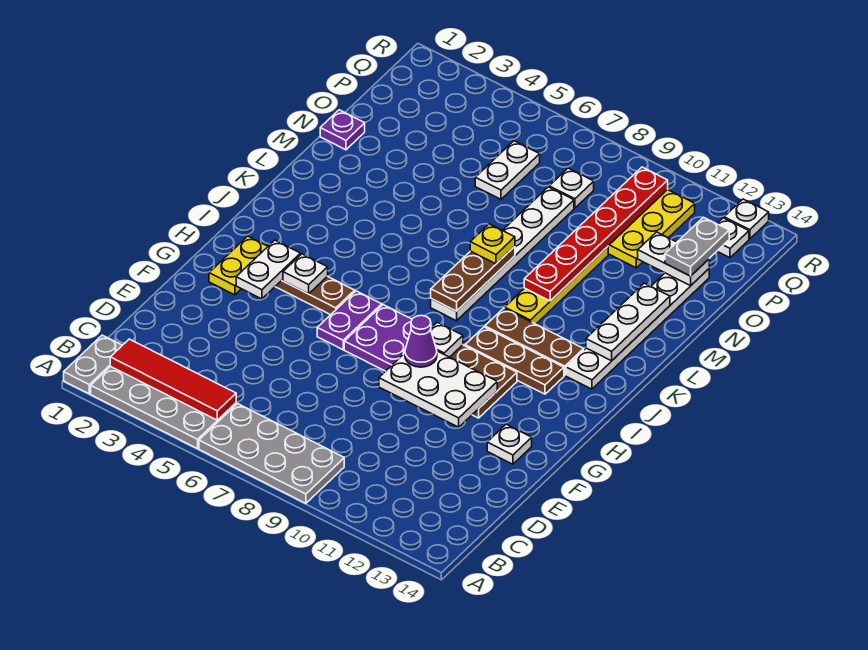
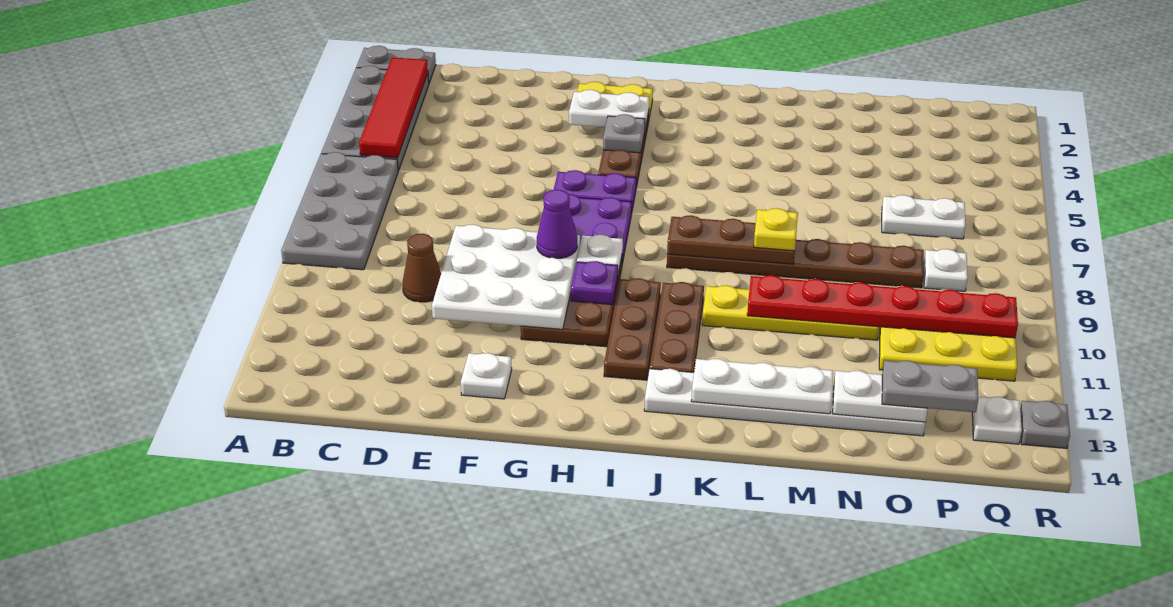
none -> brown cone D10 level 1
white plate F9:G11 level 2 -> white plate E9:G11 level 2
white plate H4 level 2 -> grey plate H4 level 2
white plate J8:O8 level 1 -> brown plate J8:O8 level 1
purple plate N1 level 1 -> purple plate H10 level 2
white plate O12:O13 level 2 -> white plate N13:O13 level 2
white plate R13 level 1 -> grey plate R13 level 1

